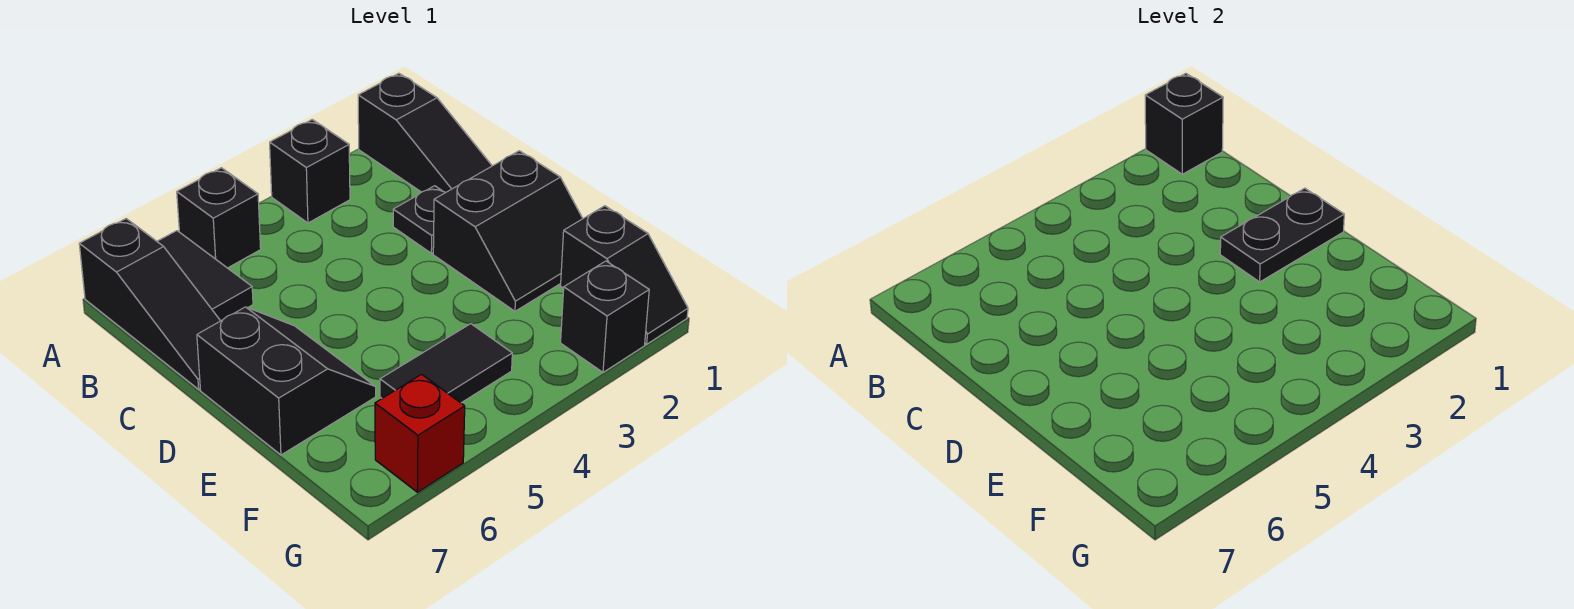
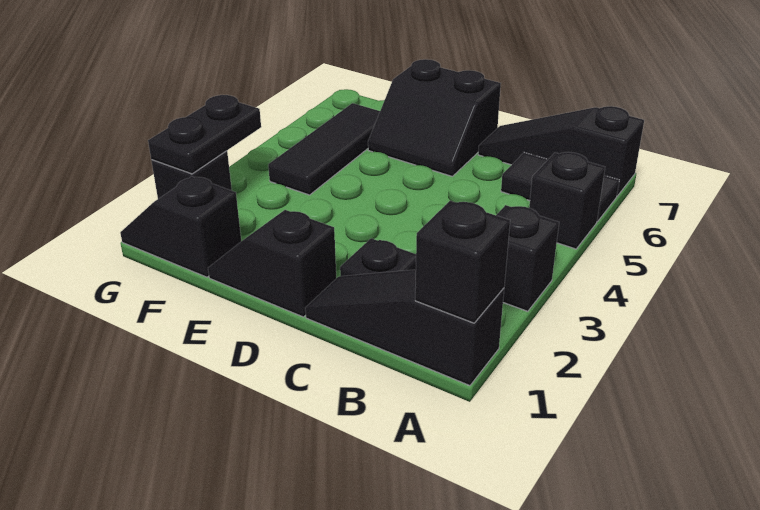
black slope D1:E2 level 1 top D -> black slope D1:E1 level 1 top D
black plate D1:D2 level 2 -> black plate G2:G3 level 2
black tile F4:F5 level 1 -> black tile F4:F6 level 1
red brick G6 level 1 -> none

